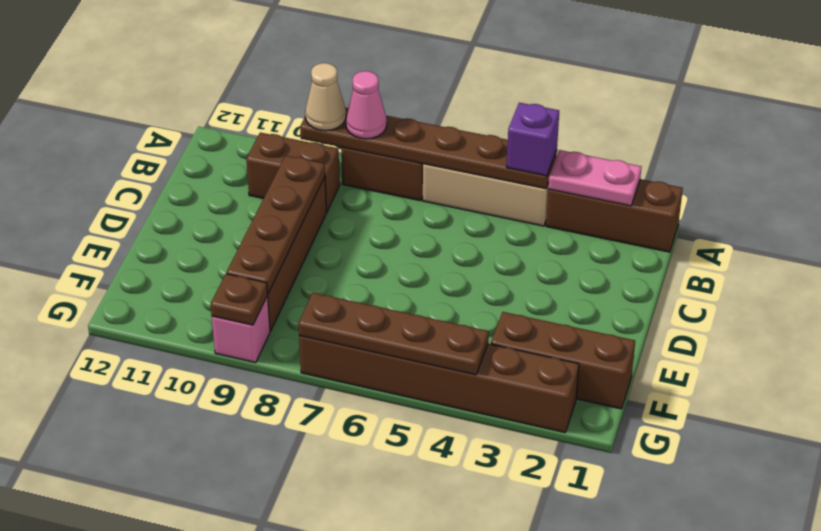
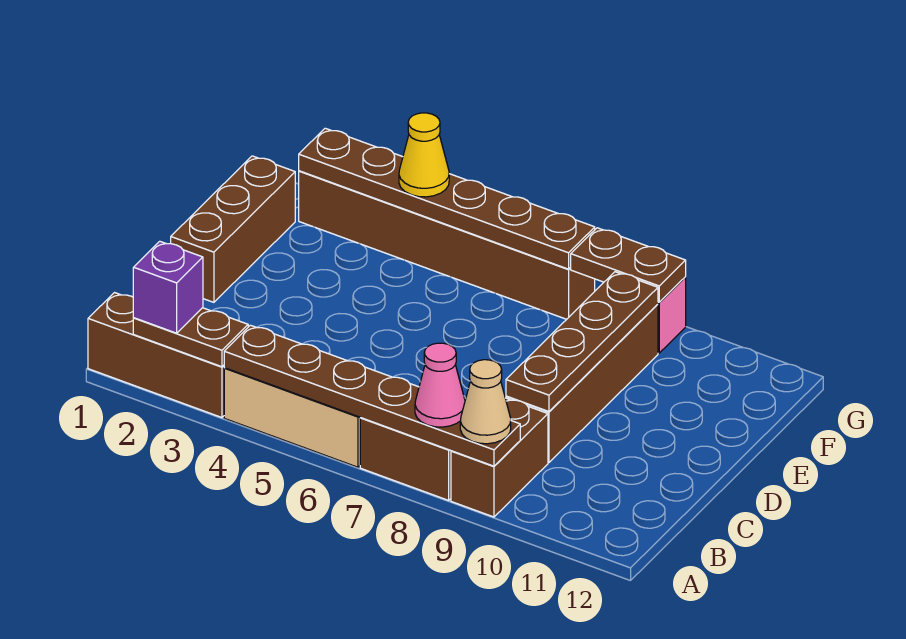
pink plate A2:A3 level 2 -> brown plate A2:A3 level 2
purple brick A4 level 3 -> purple brick A2 level 3
brown brick B9:B10 level 1 -> brown brick A9:B9 level 1
brown brick F1:F3 level 1 -> brown brick D1:F1 level 1
brown plate G4:G7 level 2 -> brown plate G2:G7 level 2
none -> yellow cone G4 level 3
brown plate G9 level 2 -> brown plate G8:G9 level 2

